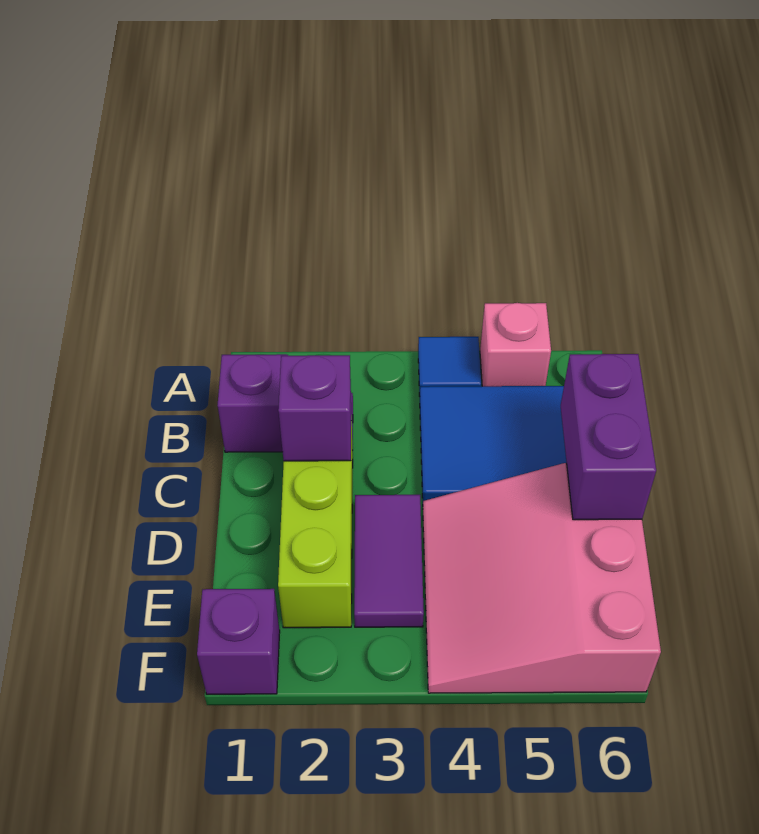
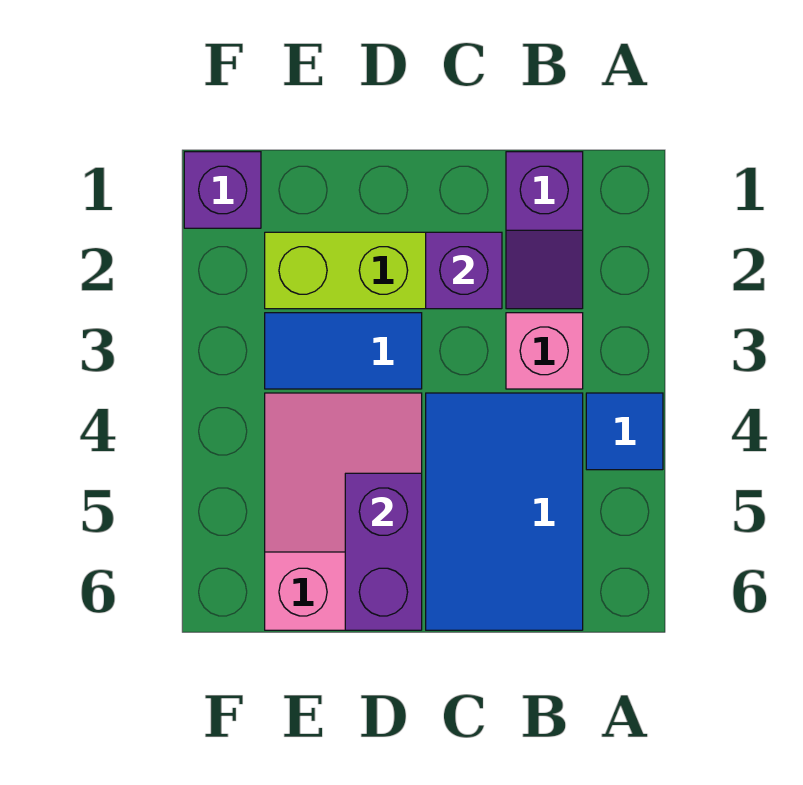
pink brick A5 level 1 -> pink brick B3 level 1
purple brick C6:D6 level 2 -> purple brick D5:D6 level 2
purple tile D3:E3 level 1 -> blue tile D3:E3 level 1
pink slope D4:F6 level 1 top 6 -> pink slope D4:E6 level 1 top 6

